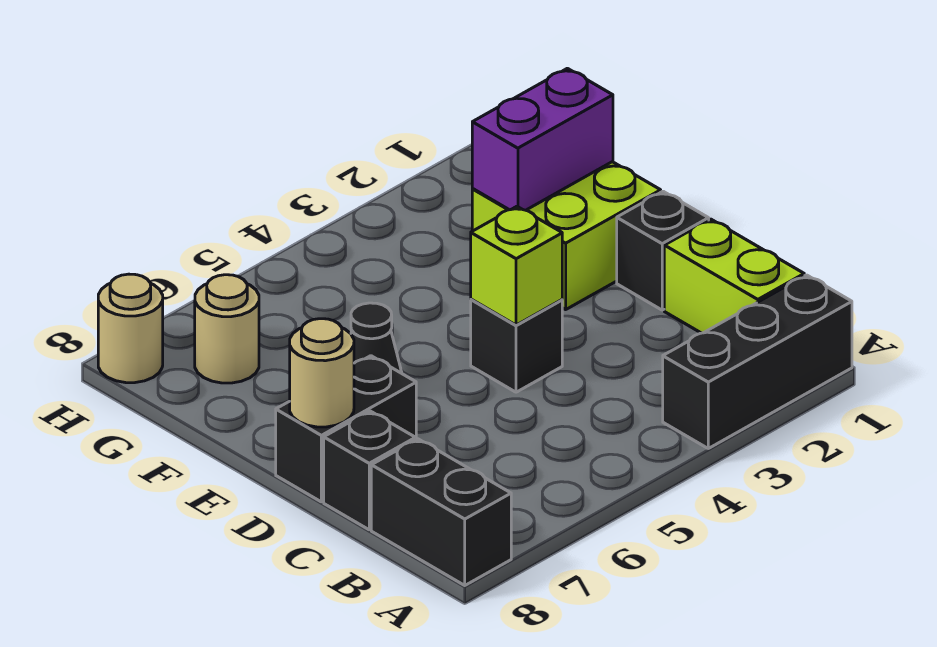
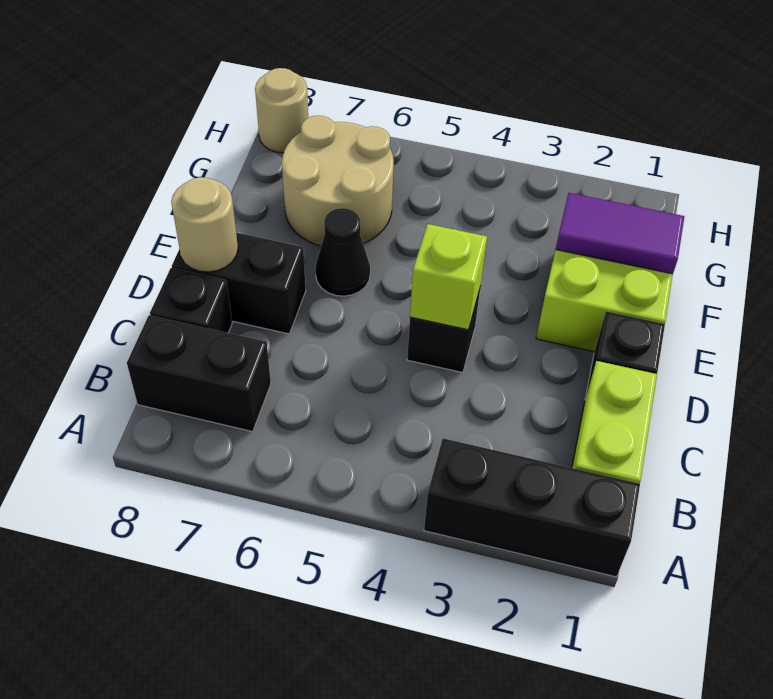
black brick A8:B8 level 1 -> black brick B7:B8 level 1
purple brick F1:F2 level 2 -> purple tile F1:F2 level 2
tan round brick G7 level 1 -> tan round brick F6:G7 level 1

